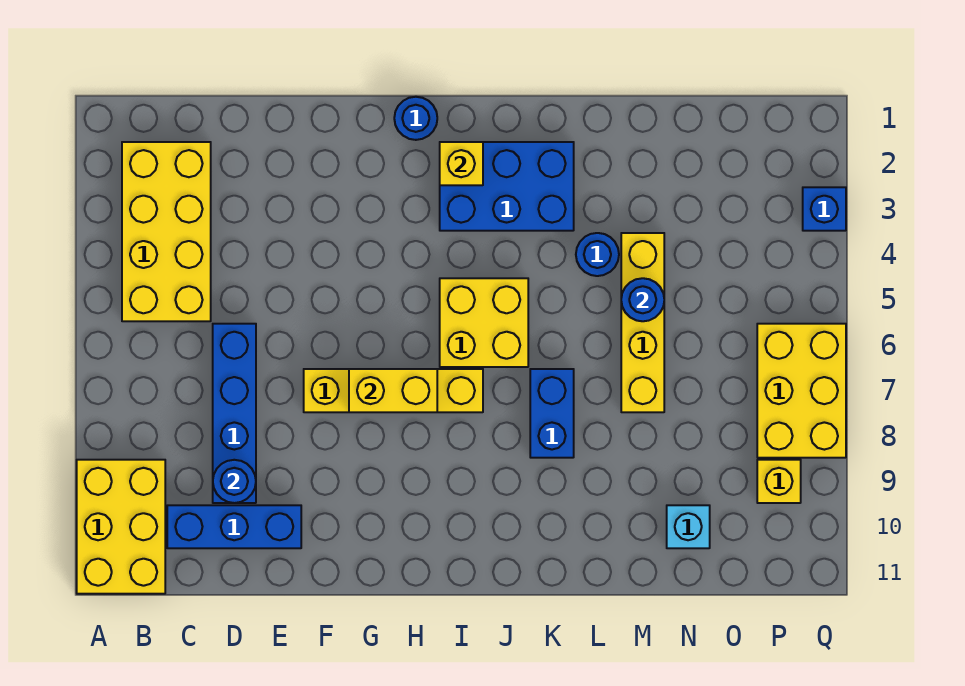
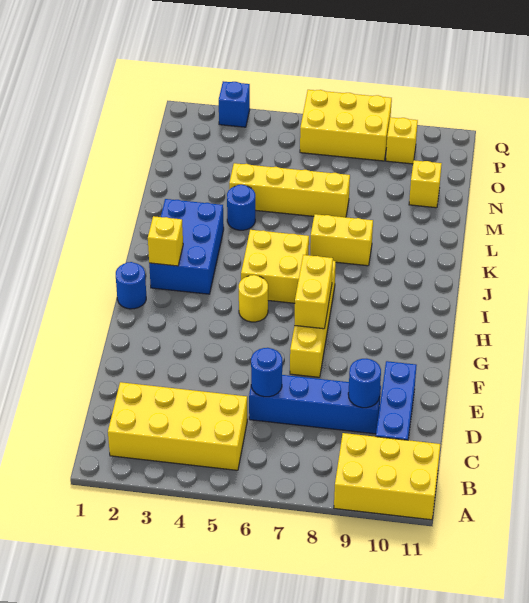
none -> yellow round brick H5 level 1
blue brick K7:K8 level 1 -> yellow brick K7:K8 level 1
blue round brick M5 level 2 -> blue round brick D6 level 2
cyan brick N10 level 1 -> yellow brick N10 level 1

